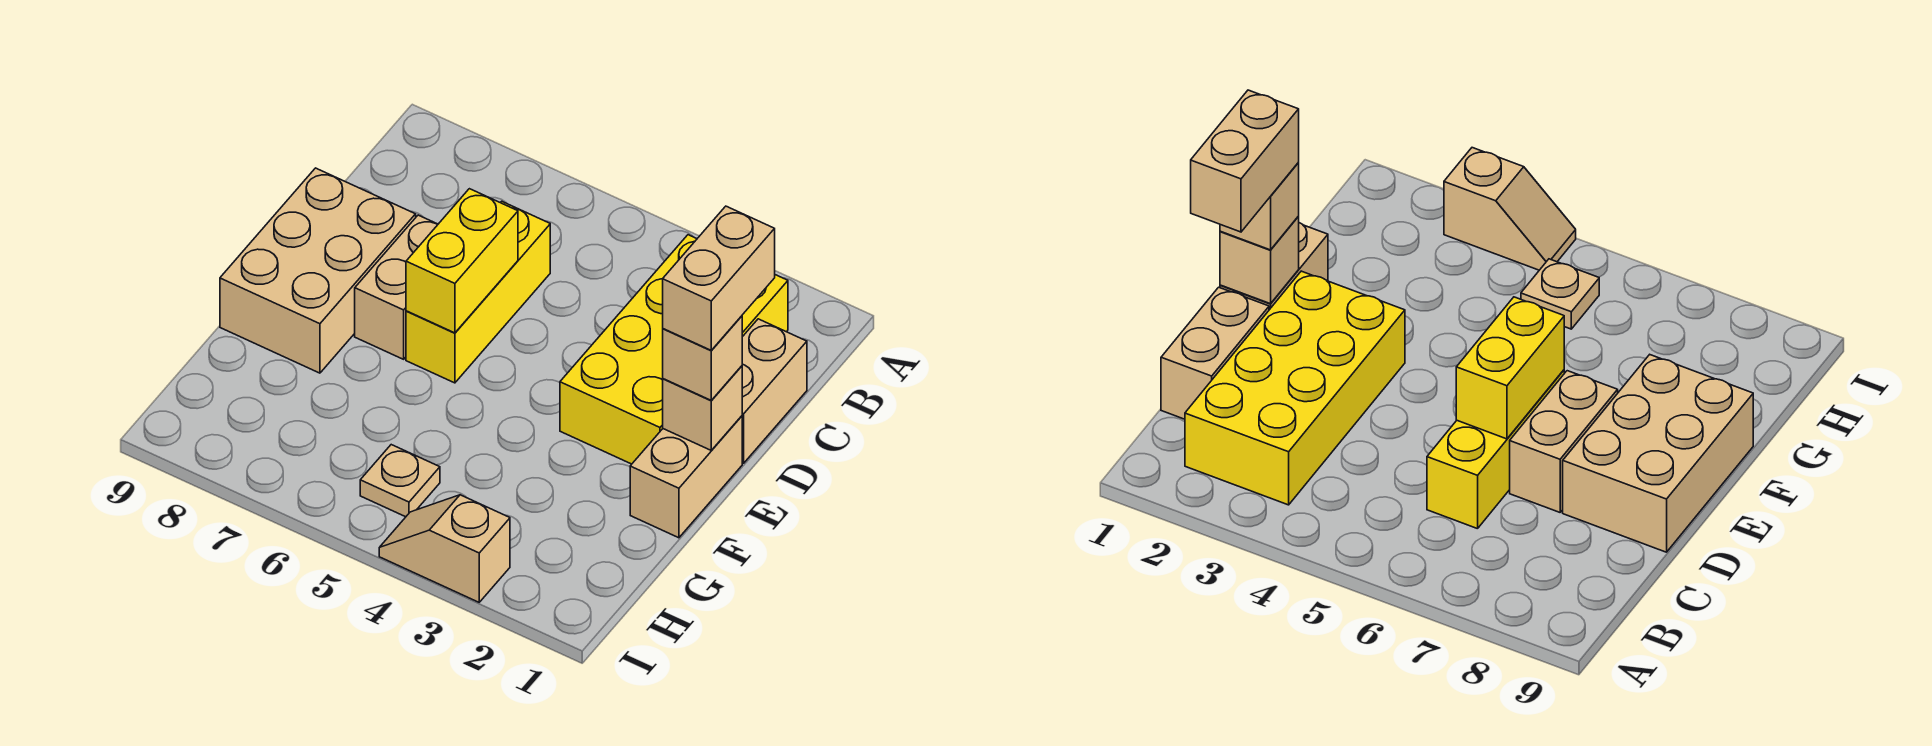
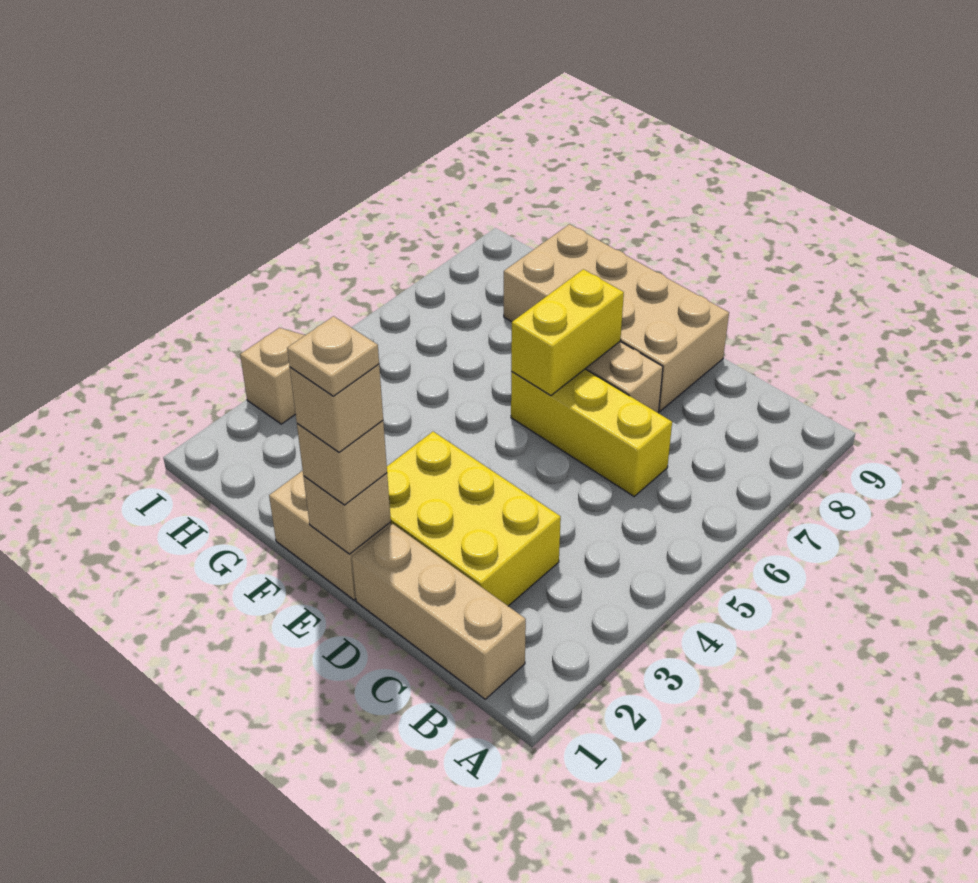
yellow brick B2:E3 level 1 -> yellow brick C2:E3 level 1
tan brick C1:D1 level 1 -> tan brick B1:D1 level 1
tan brick D1:E1 level 4 -> tan brick E1 level 4
yellow brick D6:E6 level 2 -> yellow brick E6:E7 level 2
tan brick D8:F9 level 1 -> tan brick D8:G9 level 1
tan plate H5 level 1 -> tan plate E1 level 5

